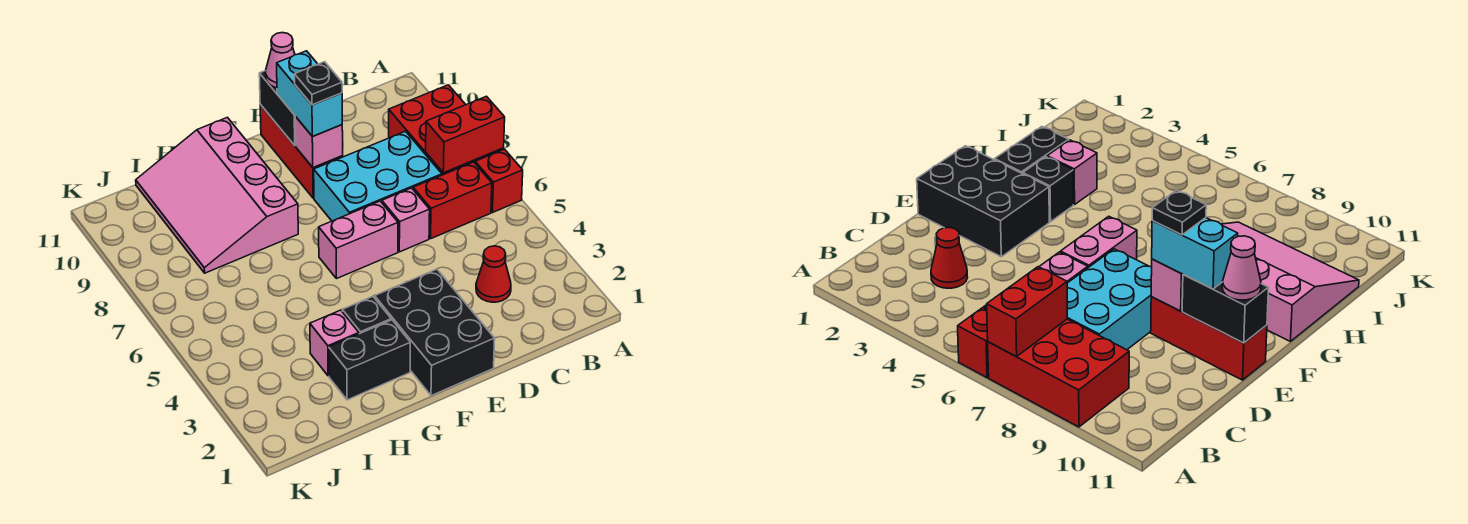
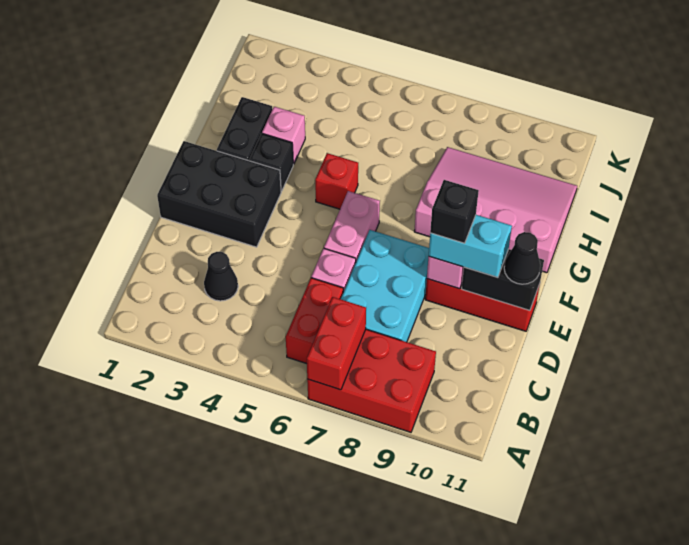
red brick A6 level 1 -> red brick G5 level 1
red cone C3 level 1 -> black cone C3 level 1
black plate E9 level 4 -> black brick E9 level 4
pink cone E11 level 3 -> black cone E11 level 3

